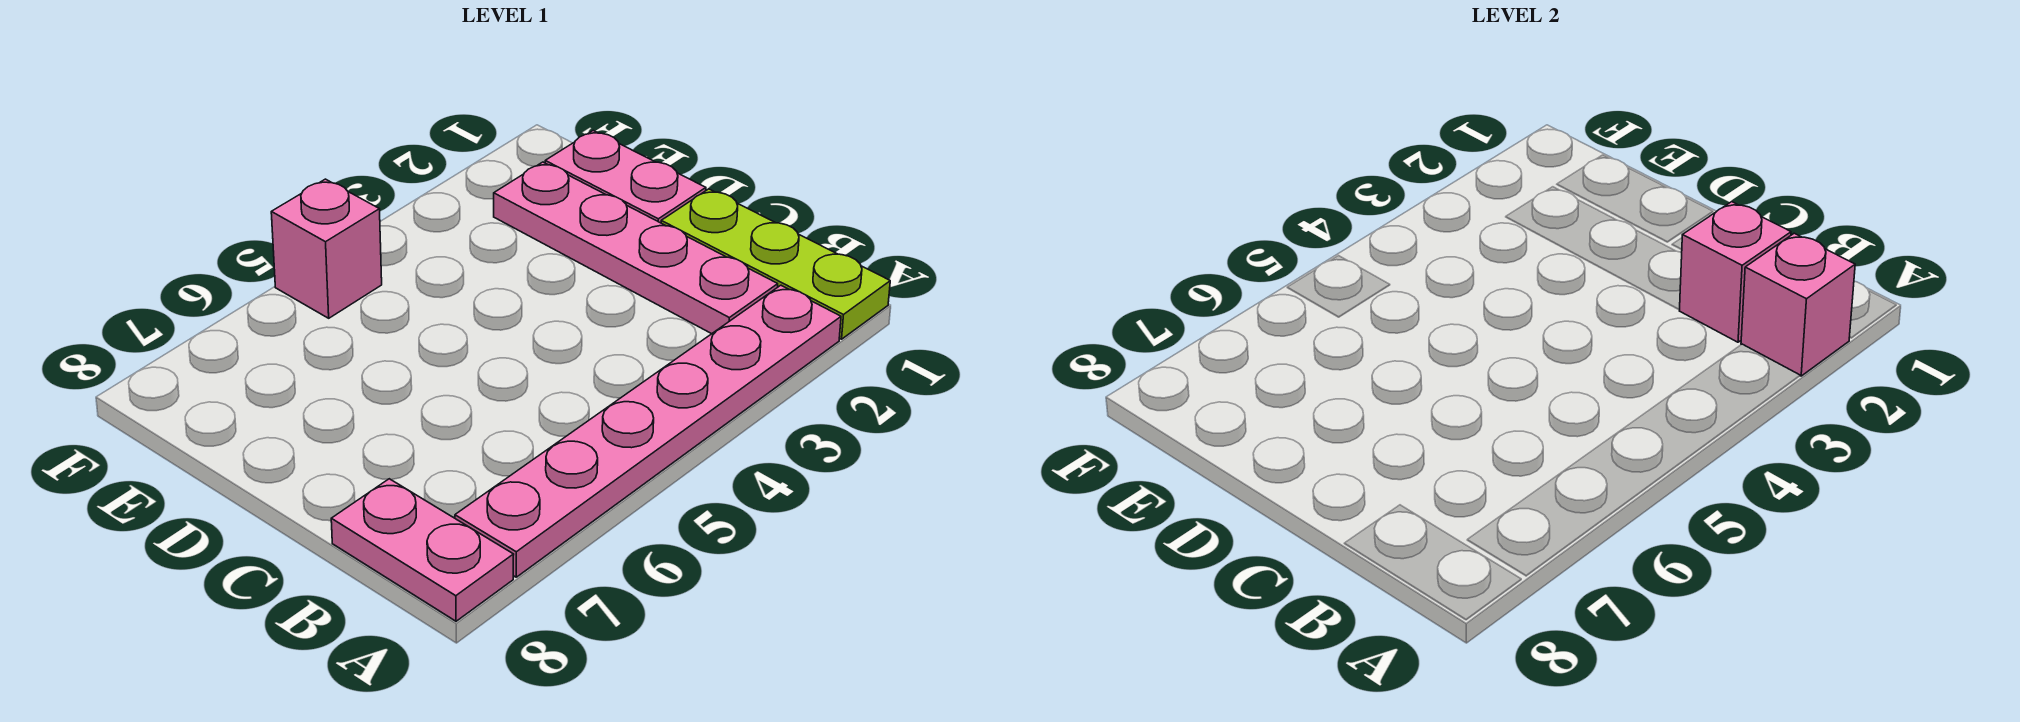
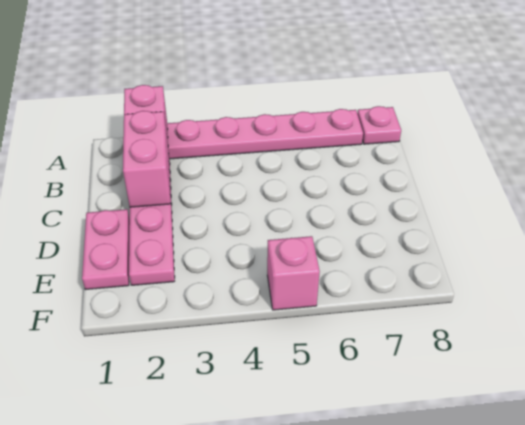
lime plate A1:C1 level 1 -> none
pink plate A8:B8 level 1 -> pink plate A8 level 1
pink brick B2 level 2 -> pink brick B2:C2 level 2

